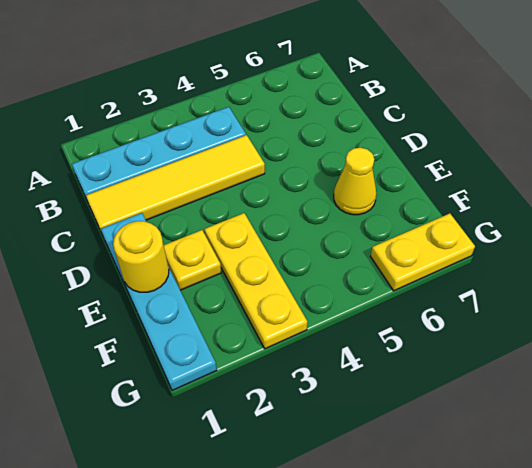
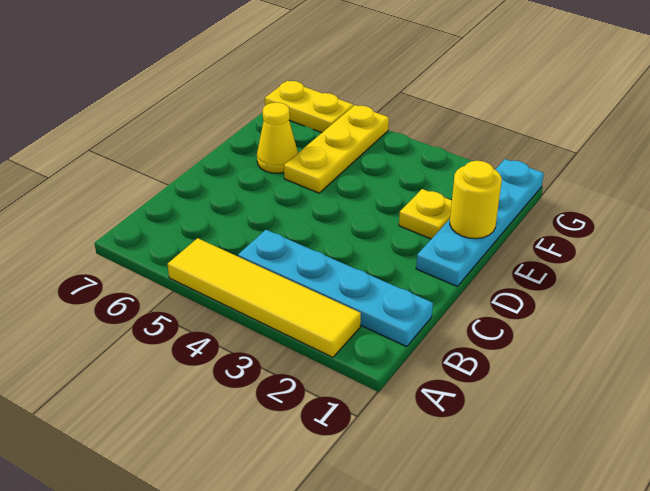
yellow tile C1:C4 level 1 -> yellow tile A2:A5 level 1
yellow plate E3:G3 level 1 -> yellow plate E5:G5 level 1

